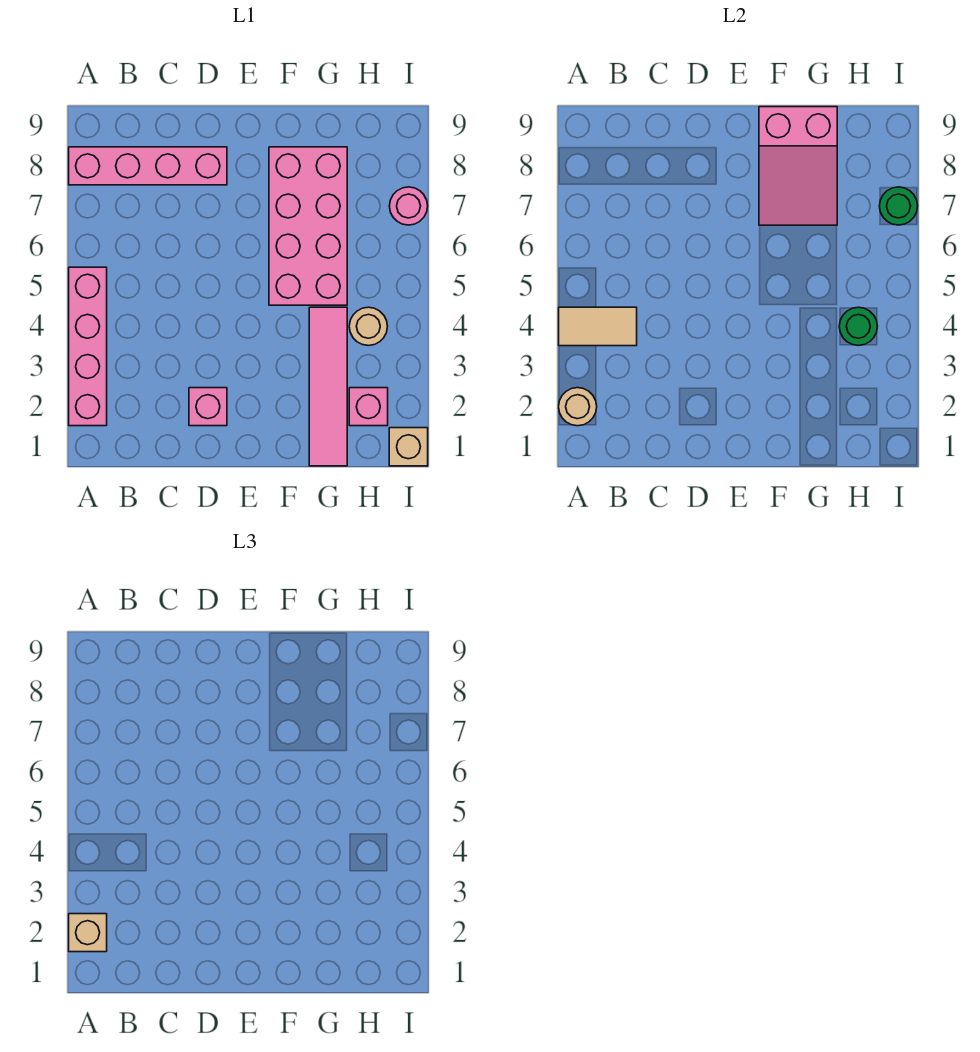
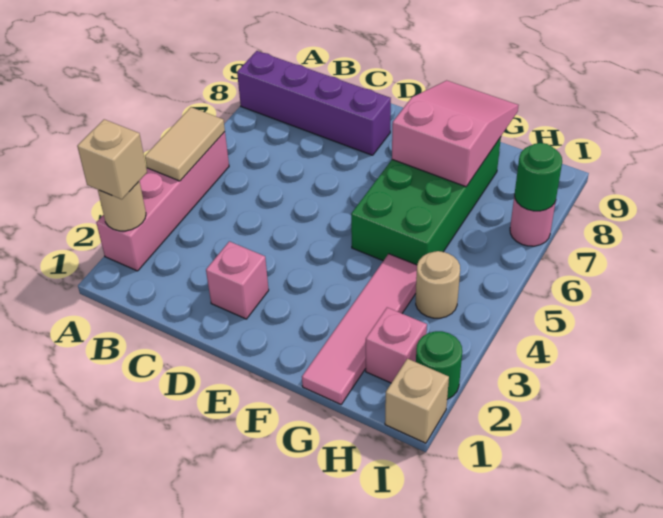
tan tile A4:B4 level 2 -> tan tile A4:A5 level 2
pink brick A8:D8 level 1 -> purple brick A8:D8 level 1
pink brick F5:G8 level 1 -> green brick F5:G8 level 1
pink slope F7:G9 level 2 top 9 -> pink slope F7:G9 level 2 top 7
green round brick H4 level 2 -> green round brick I2 level 1

